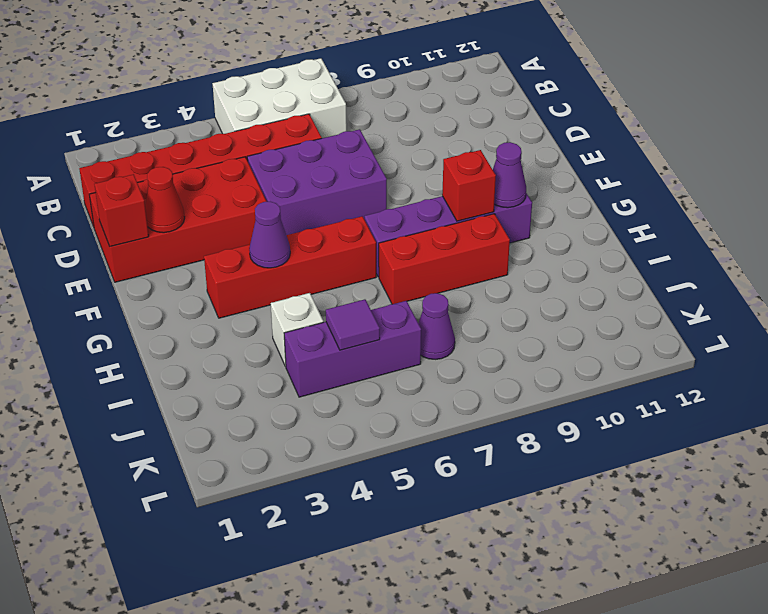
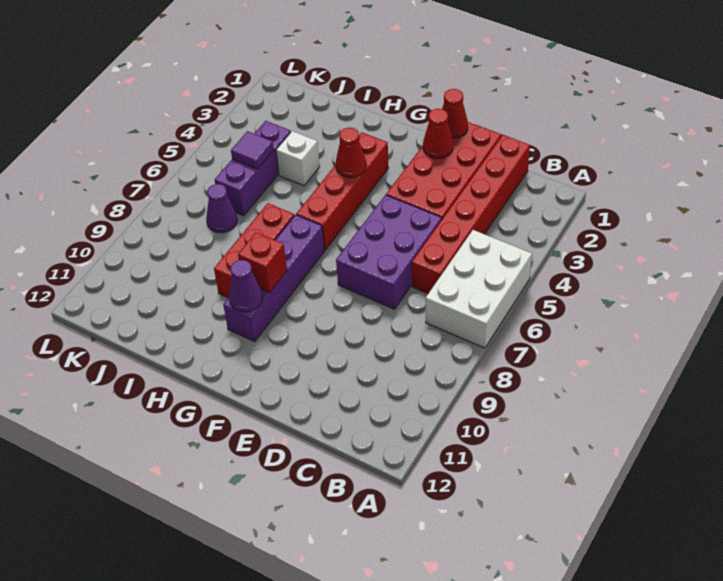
red brick E1 level 2 -> red cone E1 level 2
purple cone G4 level 2 -> red cone G4 level 2

